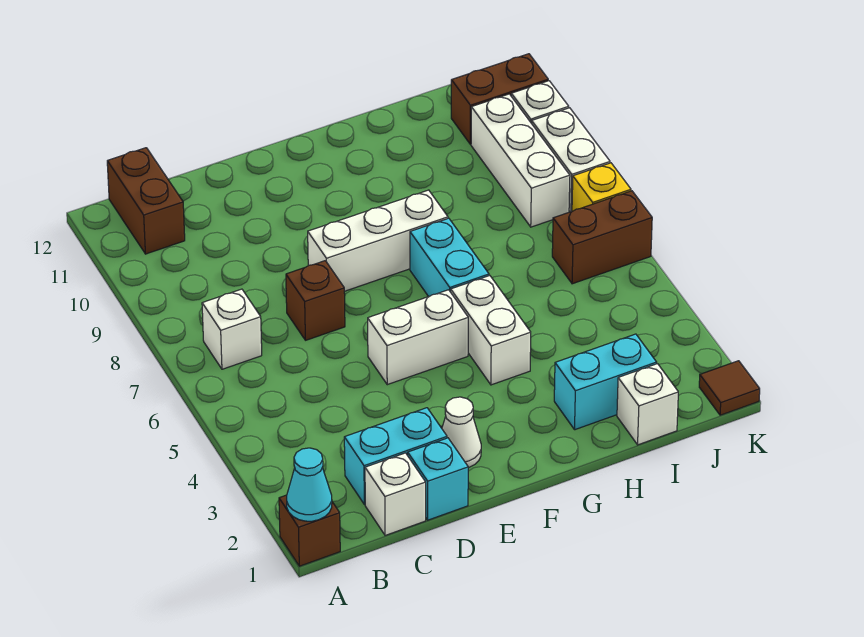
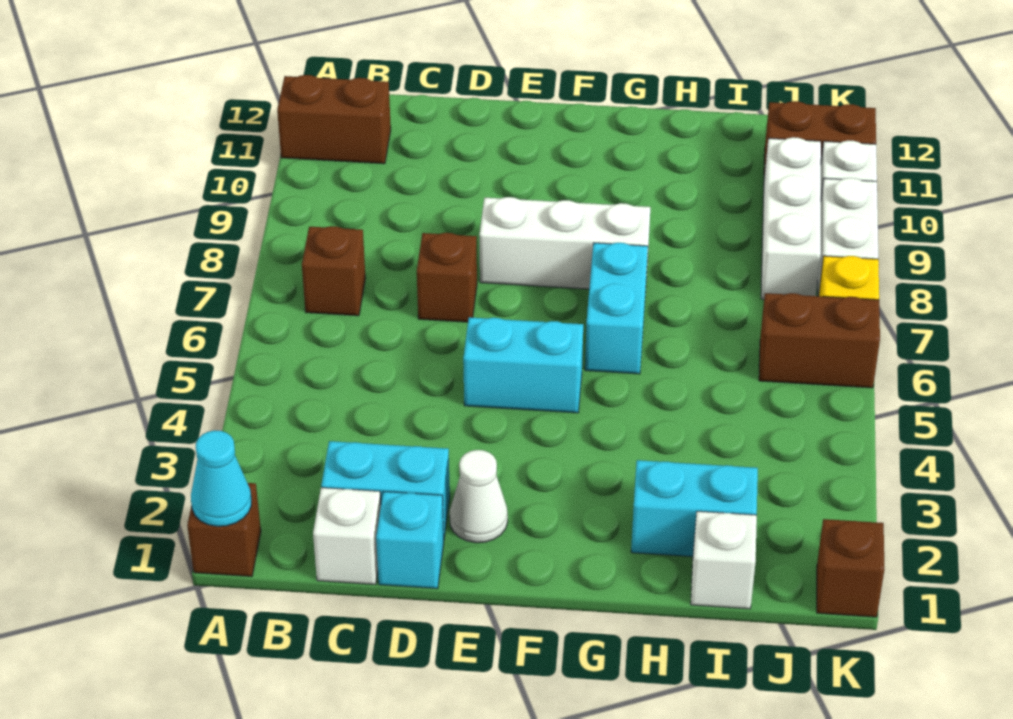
white brick B7 level 1 -> brown brick B7 level 1
brown brick B11:B12 level 1 -> brown brick A11:B11 level 1
white brick E5:F5 level 1 -> cyan brick E5:F5 level 1
white brick G4:G5 level 1 -> none
brown tile K1 level 1 -> brown brick K1 level 1

